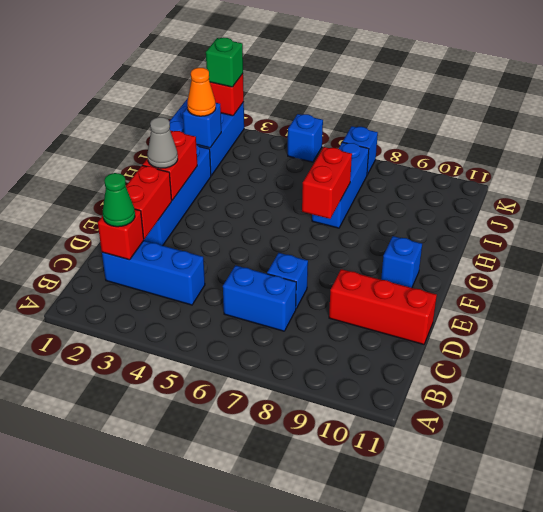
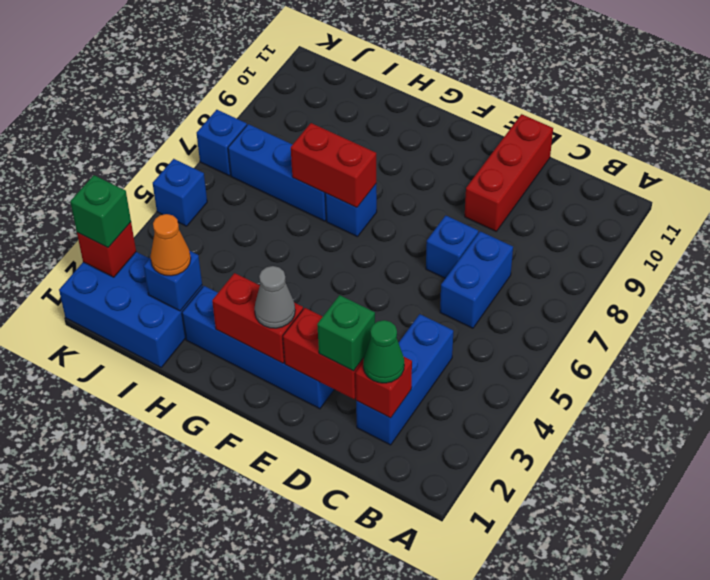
none -> green brick D2 level 3
blue brick F10 level 1 -> blue brick G7 level 1

